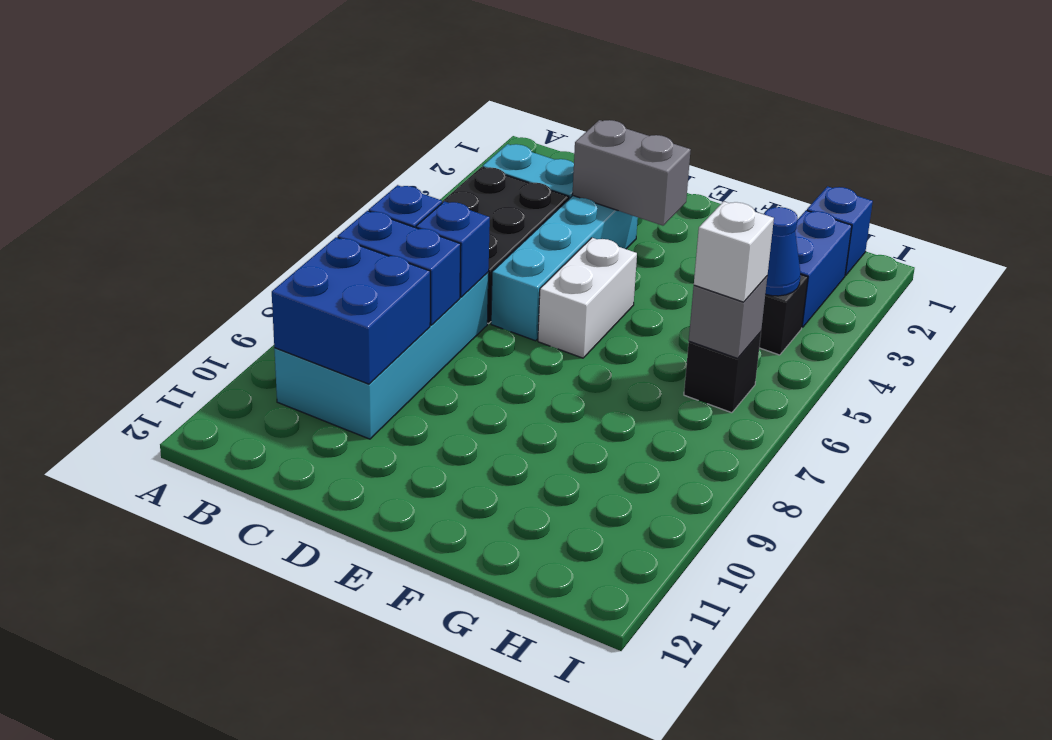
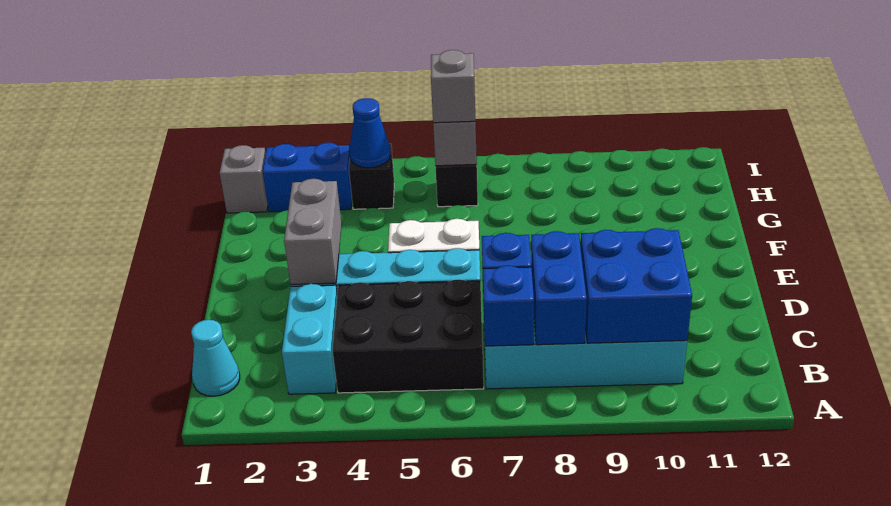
none -> cyan cone B1 level 1
blue brick H1 level 1 -> grey brick H1 level 1
white brick H6 level 3 -> grey brick H6 level 3

